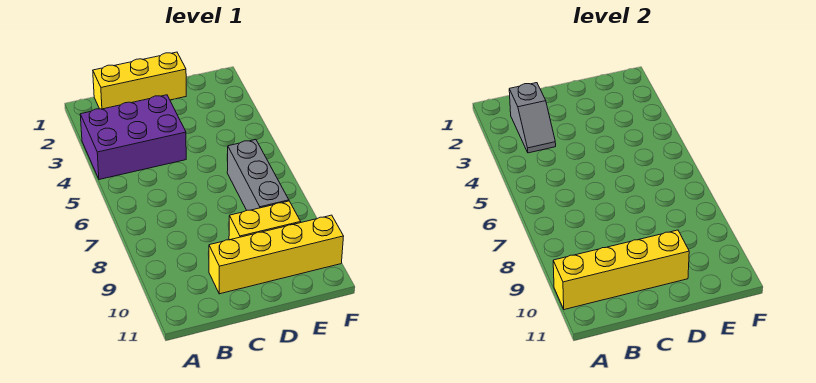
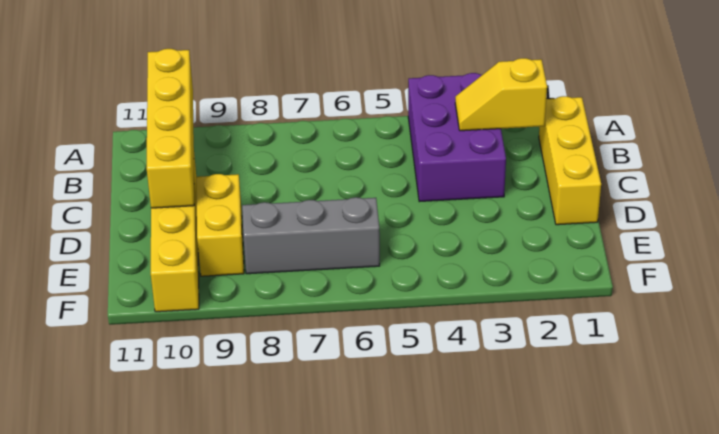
grey slope B2:B3 level 2 top 2 -> yellow slope B2:B3 level 2 top 2

